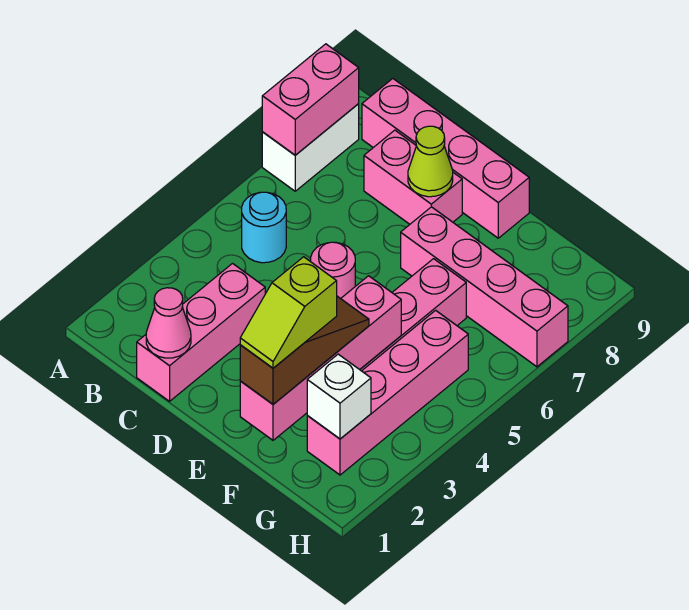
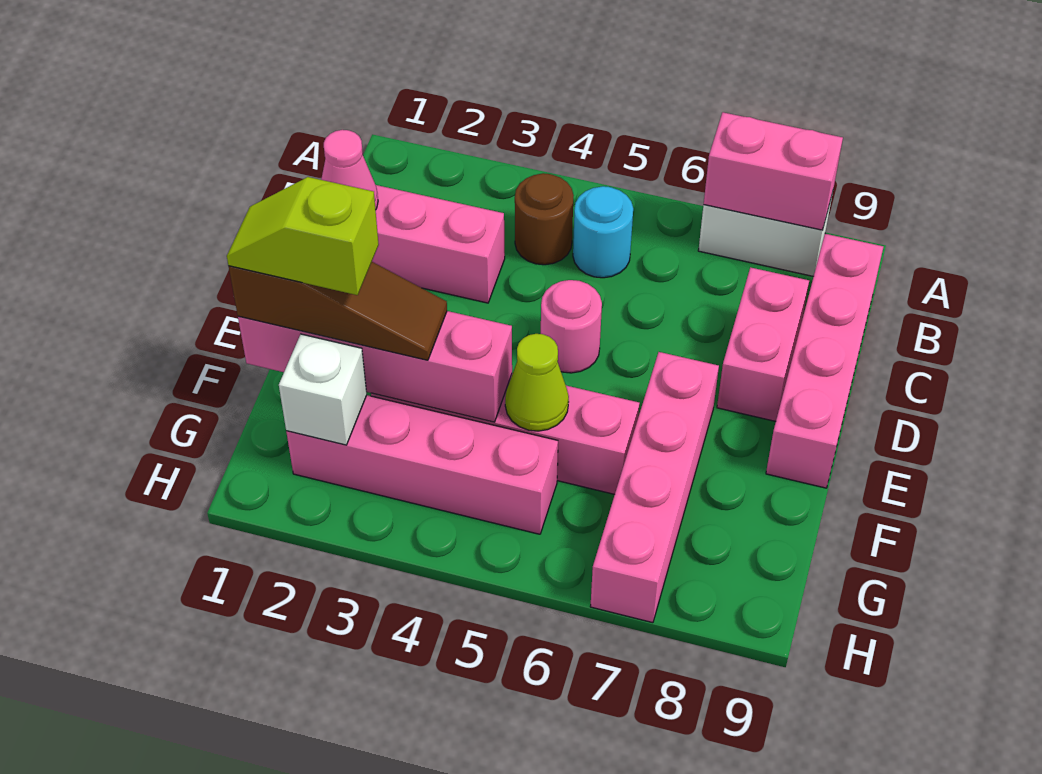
none -> brown round brick B4 level 1
lime cone D8 level 2 -> lime cone F5 level 2

